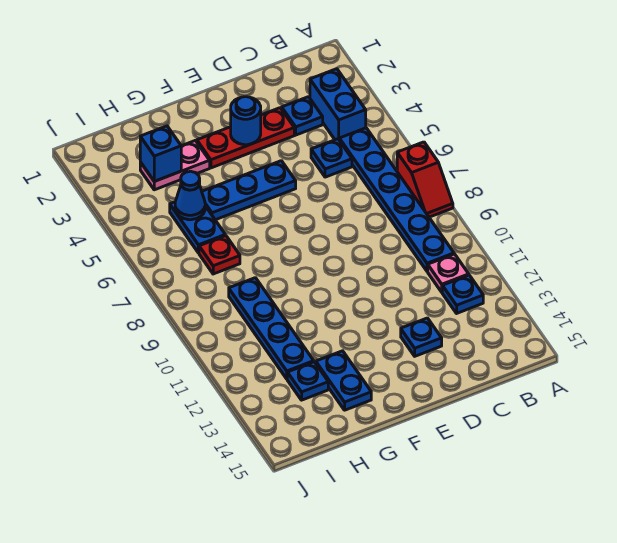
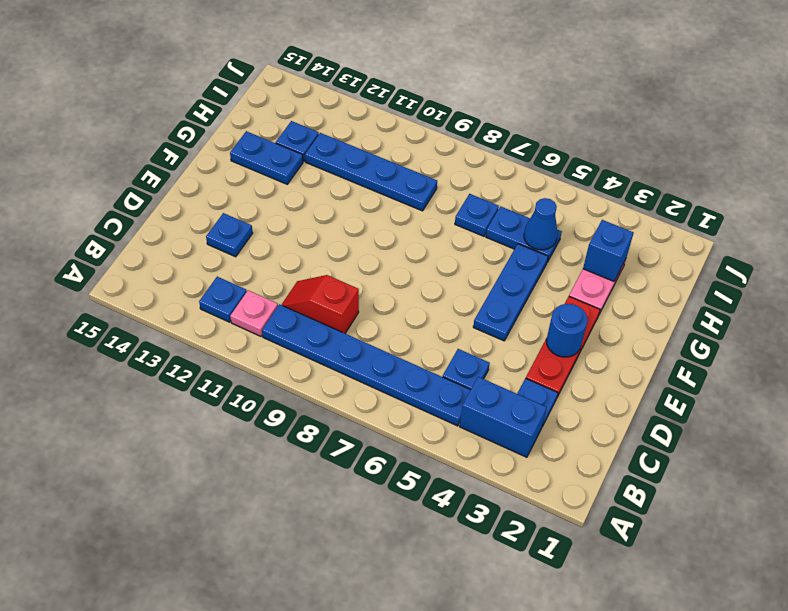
red slope A7:A8 level 1 top 7 -> red slope C9:C10 level 1 top 9
red plate H7 level 1 -> blue plate H7 level 1

